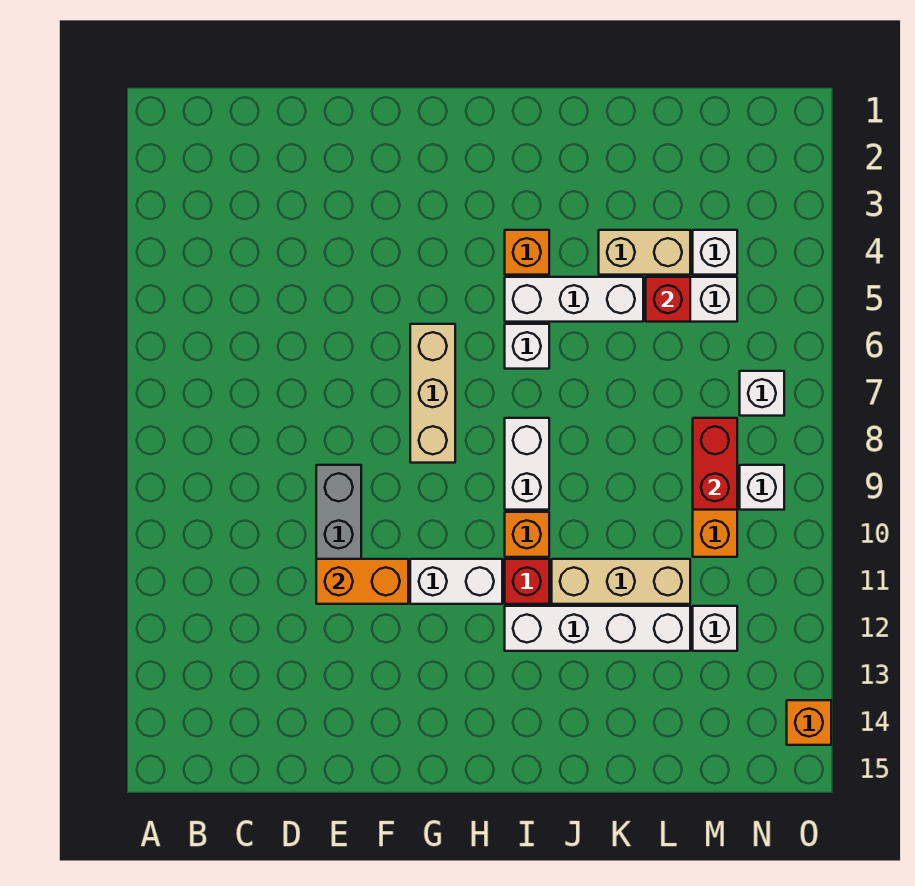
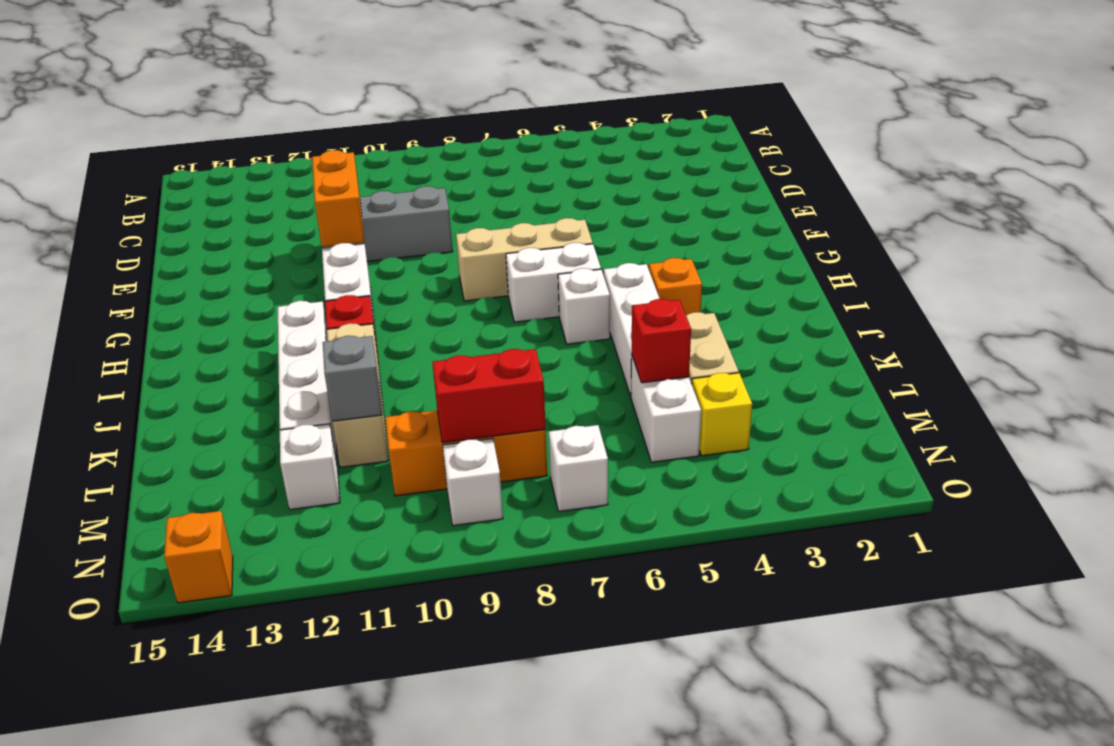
white brick I8:I9 level 1 -> white brick H6:H7 level 1
orange brick I10 level 1 -> none
none -> grey brick L11 level 2
white brick M4 level 1 -> yellow brick M4 level 1

